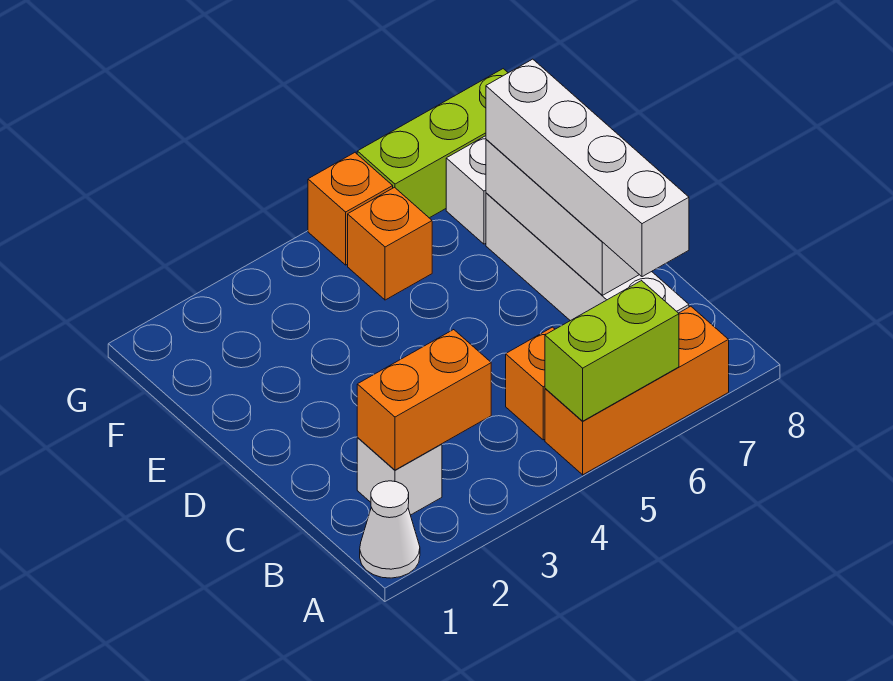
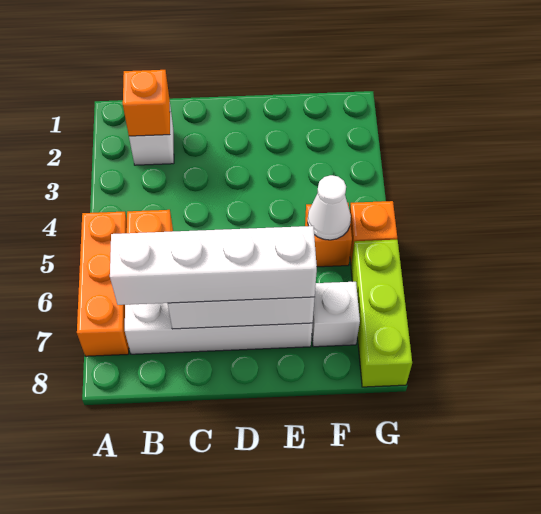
white cone A1 level 1 -> white cone F5 level 2
lime brick A5:A6 level 2 -> none
orange brick B2:B3 level 2 -> orange brick B2 level 2

